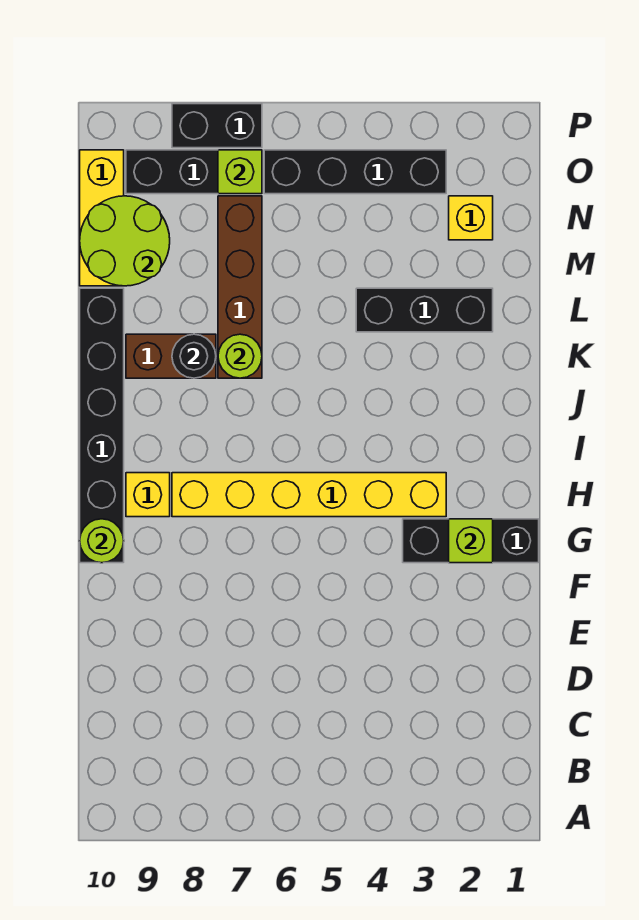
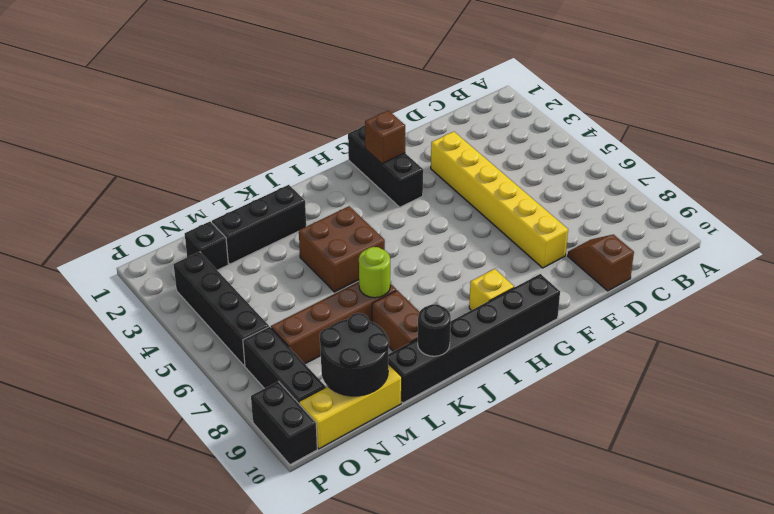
none -> brown slope D9:D10 level 1 top 10
lime brick G2 level 2 -> brown brick G2 level 2
lime round brick G10 level 2 -> none
yellow brick H3:H8 level 1 -> yellow brick E3:E8 level 1
none -> brown brick J4:K5 level 1
black round brick K8 level 2 -> black round brick K10 level 2
black brick L2:L4 level 1 -> black brick K2:M2 level 1
lime round brick M9:N10 level 2 -> black round brick M9:N10 level 2
yellow brick N2 level 1 -> black brick N2 level 1
lime brick O7 level 2 -> none
black brick P7:P8 level 1 -> black brick P9:P10 level 1

